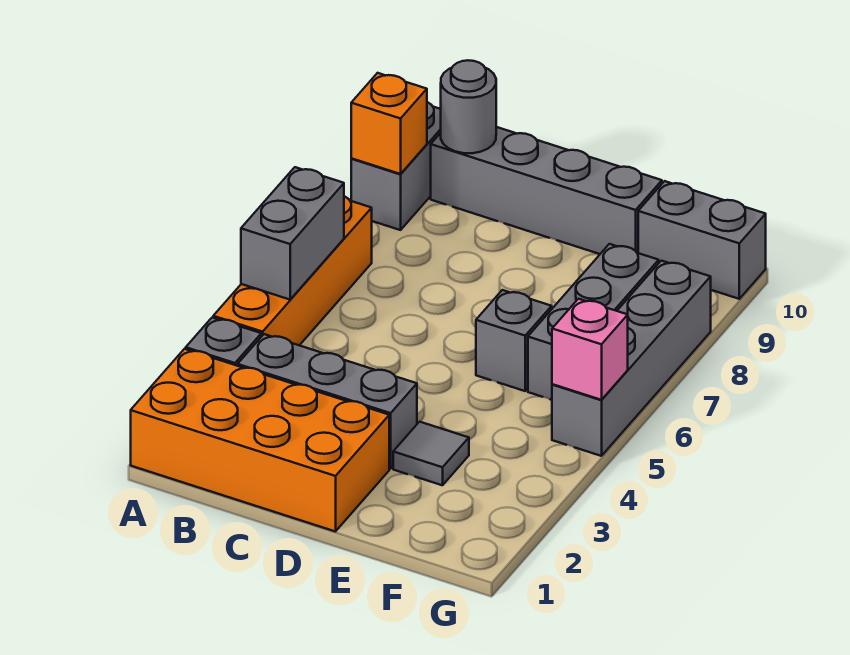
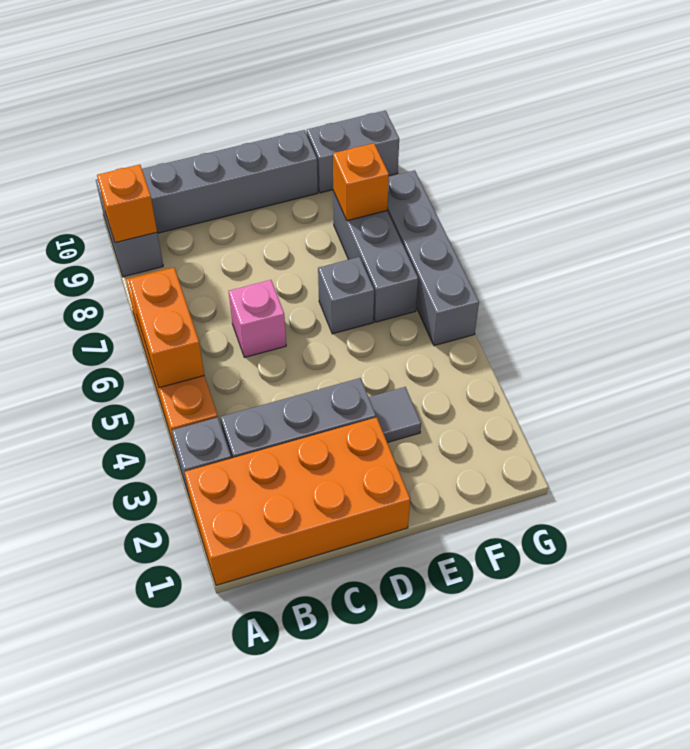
grey brick A5:A6 level 2 -> orange brick A5:A6 level 2
grey round brick B10 level 2 -> none
none -> orange brick F8 level 2
pink brick G5 level 2 -> pink brick C6 level 1

